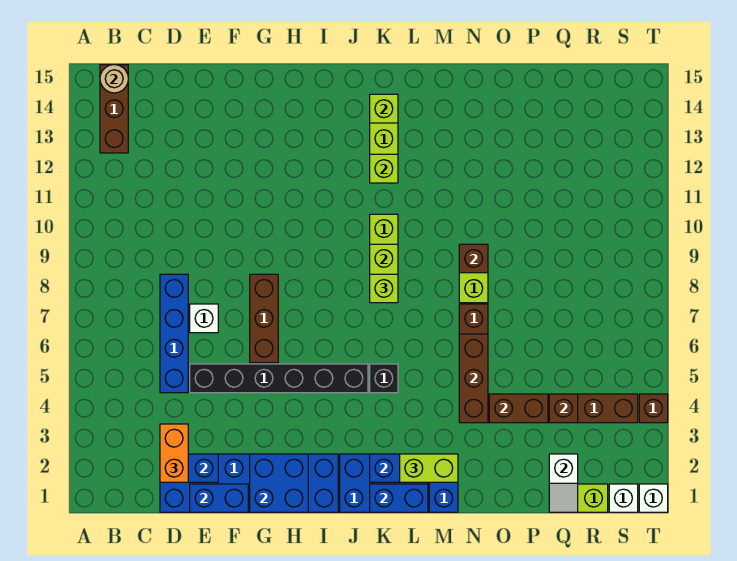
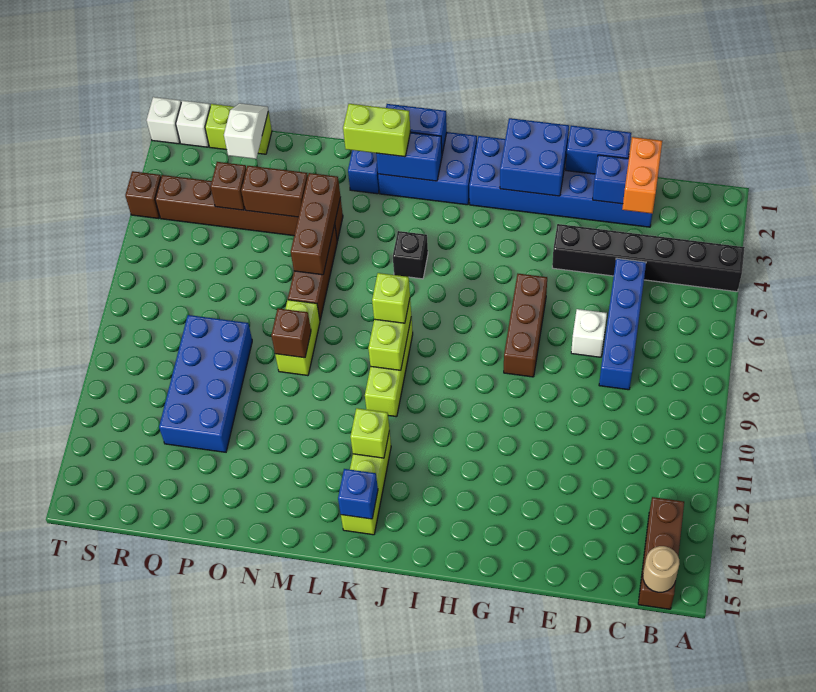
black brick E5:J5 level 1 -> black brick A4:F4 level 1
lime brick K14 level 2 -> blue brick K14 level 2
none -> blue brick P9:Q12 level 1

